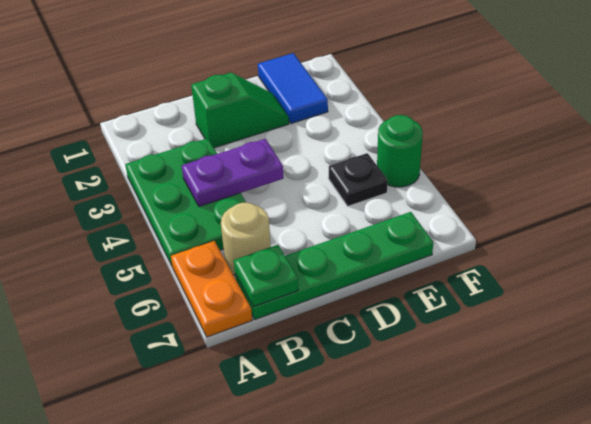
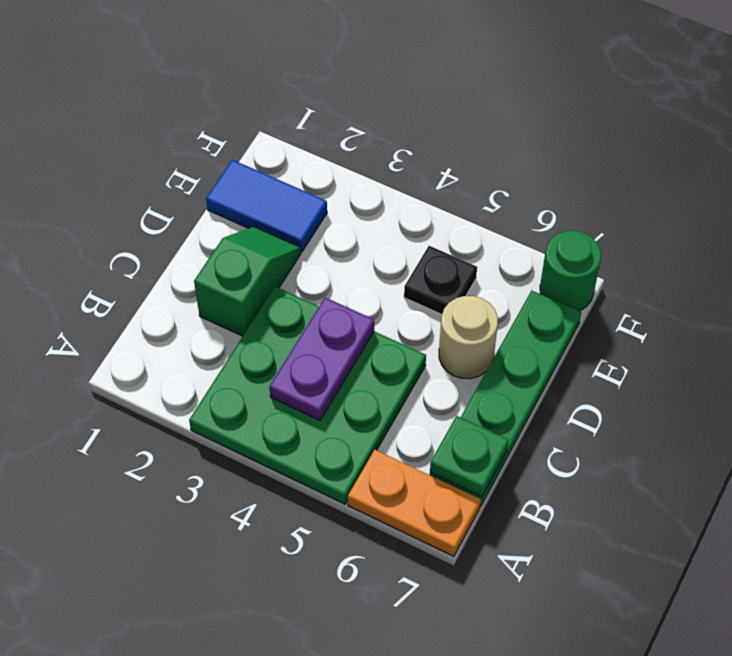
green plate A3:B5 level 1 -> green plate A3:C5 level 1
tan round brick B6 level 1 -> tan round brick D6 level 1
green round brick F5 level 1 -> green round brick F7 level 1

